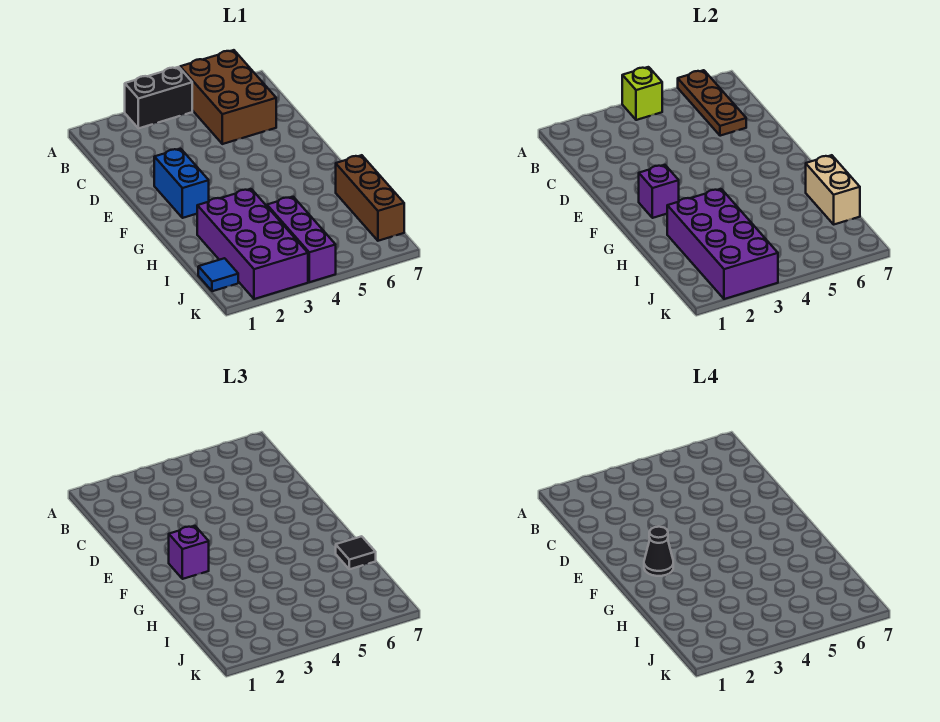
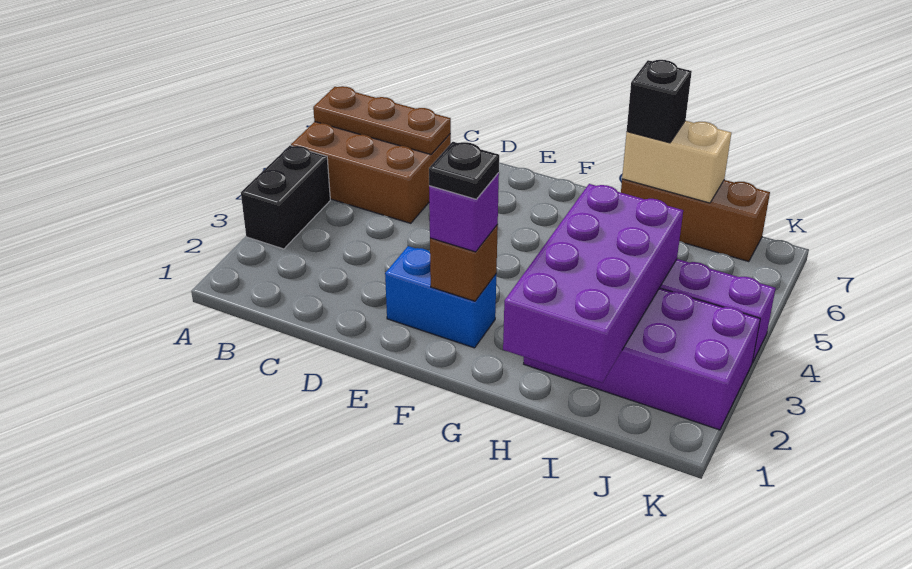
lime brick A4 level 2 -> none
purple brick F2 level 2 -> brown brick F2 level 2
black cone F2 level 4 -> black plate F2 level 4
purple brick H2:K3 level 2 -> purple brick H1:I4 level 2
black tile H7 level 3 -> black brick H7 level 3
blue tile J1 level 1 -> none

